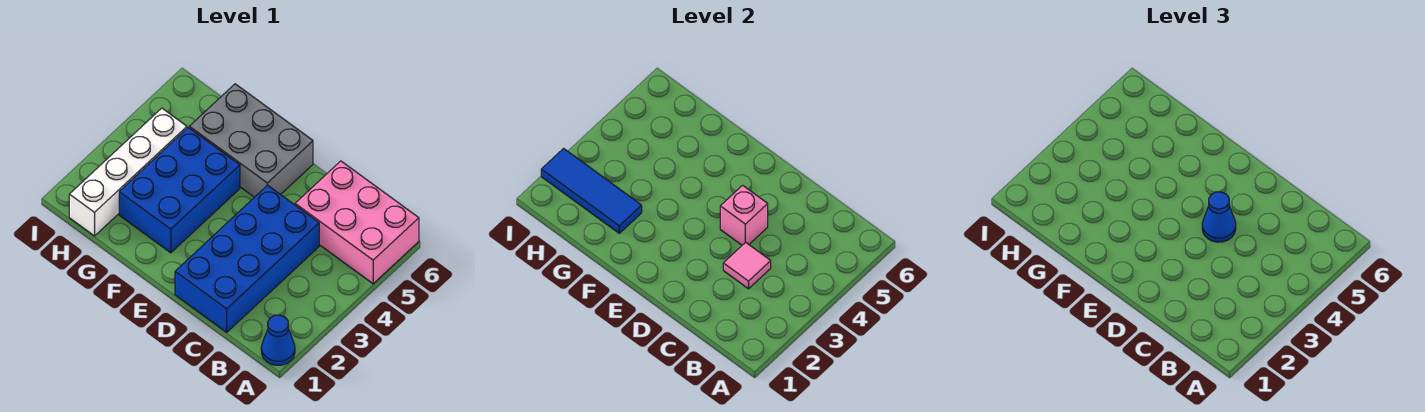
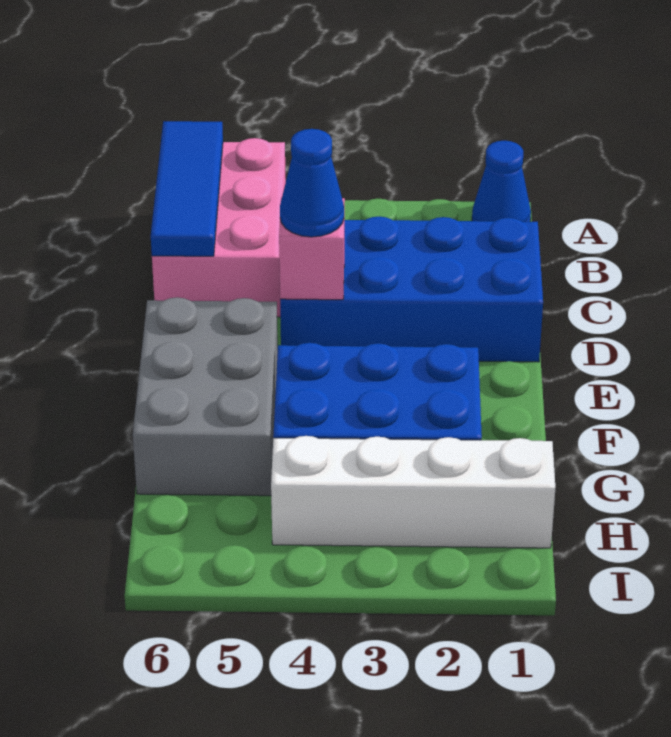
pink tile C3 level 2 -> none
blue tile G2:I2 level 2 -> blue tile A6:C6 level 2

